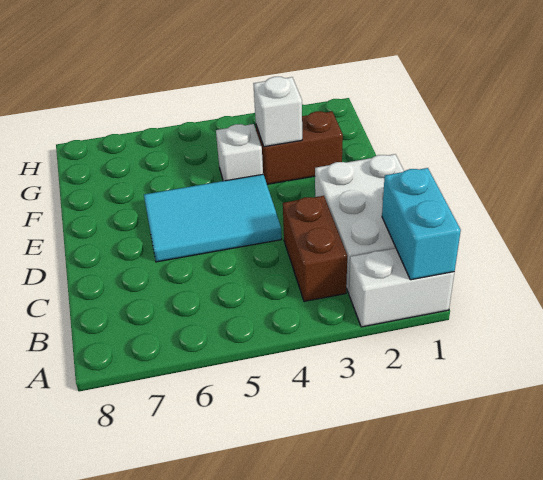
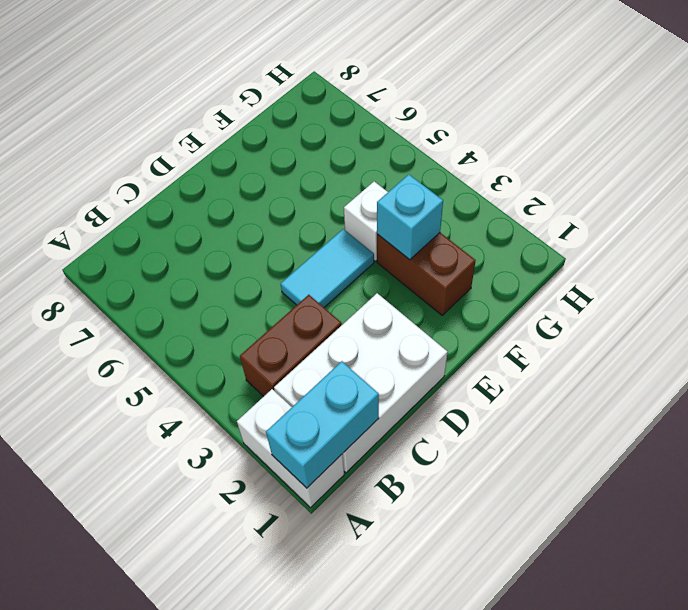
cyan tile D4:E6 level 1 -> cyan tile D4:E4 level 1
white brick F3 level 2 -> cyan brick F3 level 2

